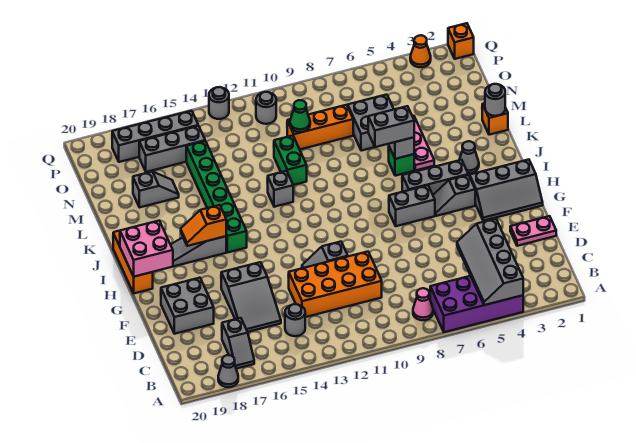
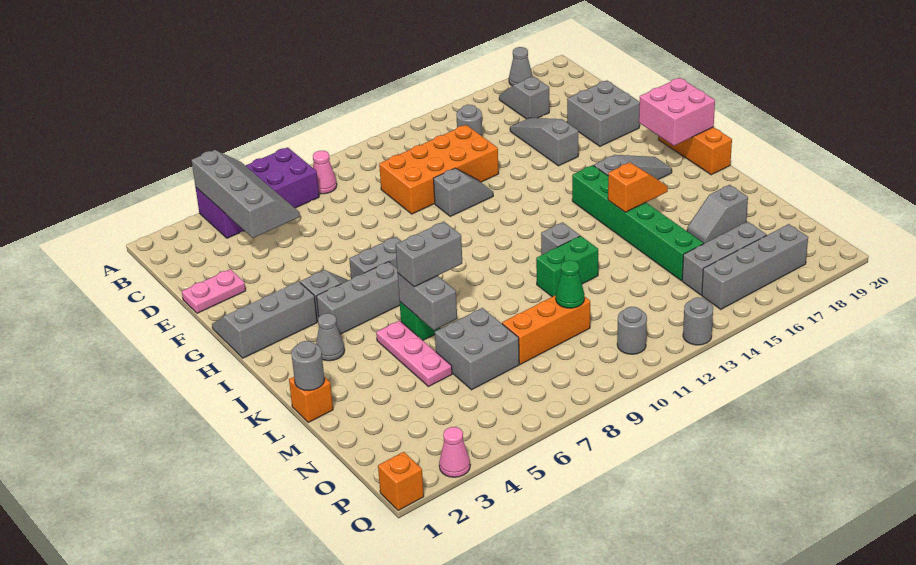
grey slope D15:F16 level 1 top F -> grey slope D16:F16 level 1 top F
orange slope I16:I17 level 2 top 16 -> orange slope K15:K16 level 2 top 15
green brick L11:M11 level 1 -> green brick L11:L12 level 1
orange cone Q3 level 1 -> pink cone Q3 level 1

